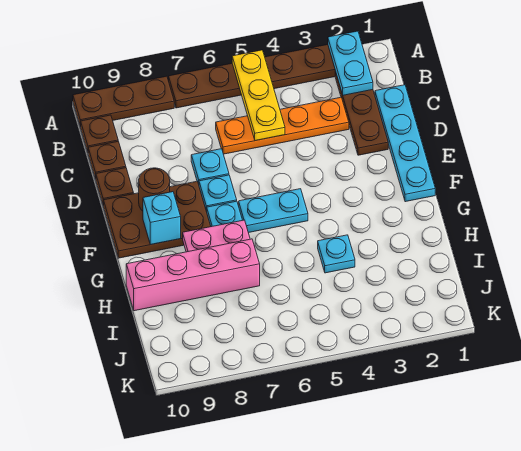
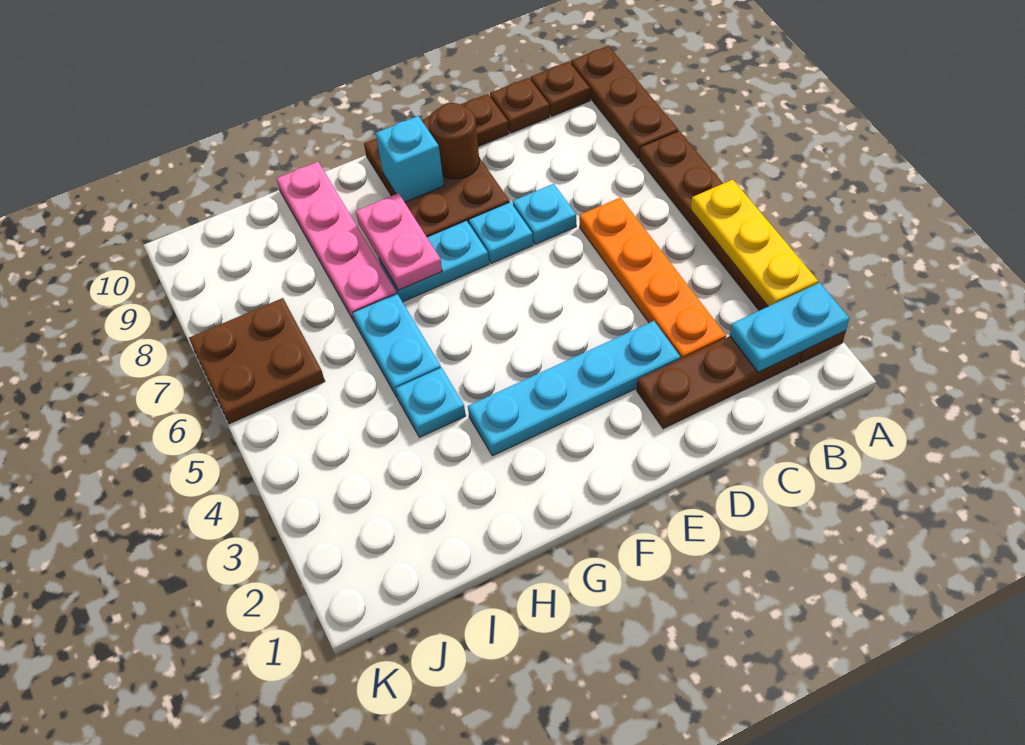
yellow plate A5:C5 level 2 -> yellow plate A3:A5 level 2
cyan plate C1:F1 level 1 -> cyan plate D3:G3 level 1
cyan plate F5:F6 level 1 -> cyan plate H5:H6 level 1
pink brick H7:H10 level 1 -> pink plate H7:H10 level 1
none -> brown plate J6:K7 level 1

